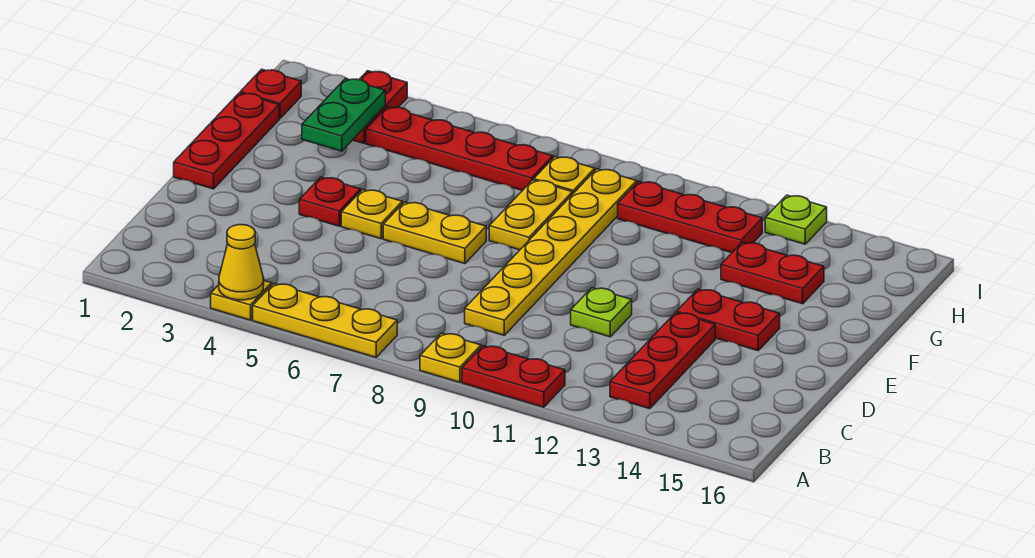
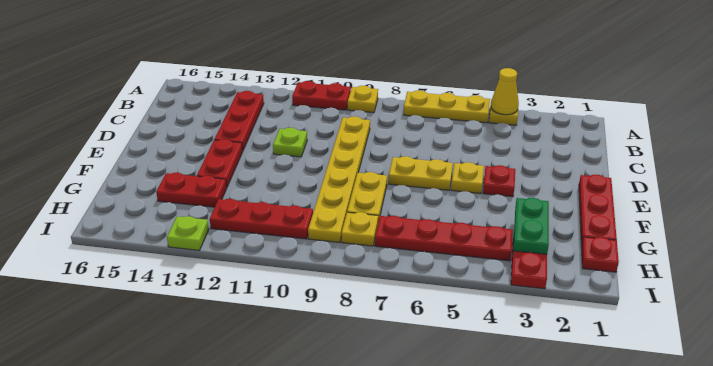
red plate E13:E14 level 1 -> red plate E13:F13 level 1

